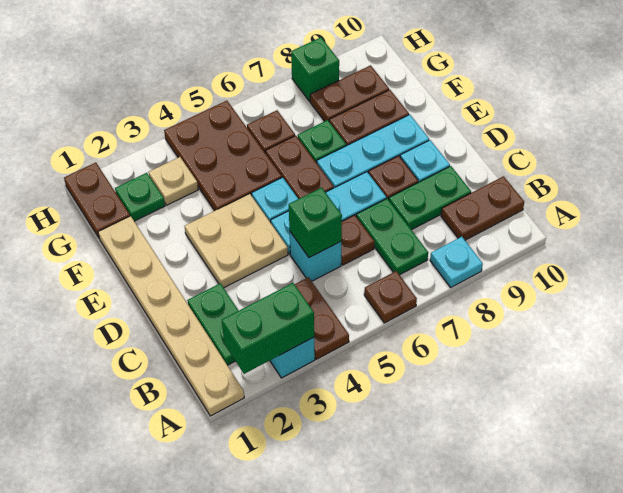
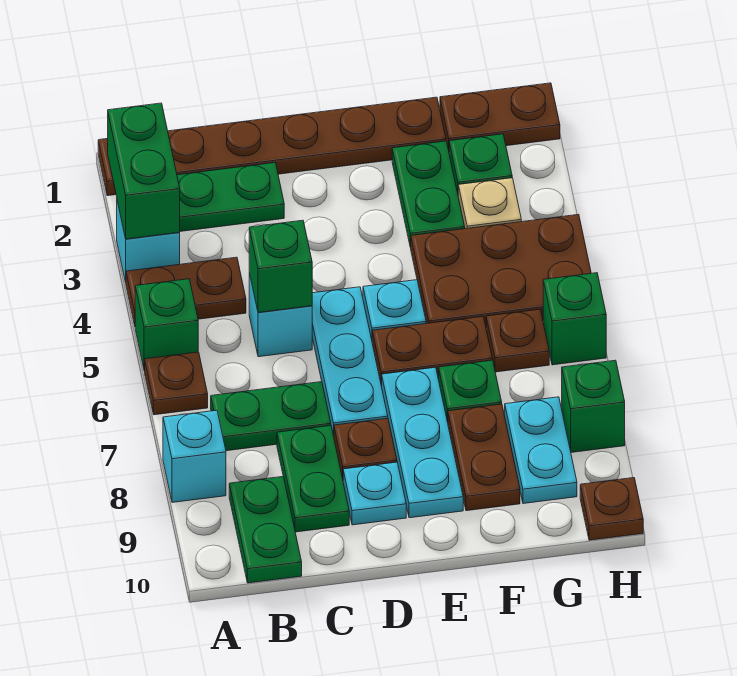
tan plate A1:F1 level 1 -> brown plate A1:F1 level 1
none -> green brick A5 level 1
cyan plate A8 level 1 -> cyan brick A8 level 1
brown plate B9:B10 level 1 -> green plate B9:B10 level 1
brown plate C6 level 1 -> brown plate H10 level 1
tan plate D3:E4 level 1 -> none
none -> green plate F2:F3 level 1
brown plate G8:G9 level 1 -> cyan plate G8:G9 level 1
none -> green brick H6 level 1

